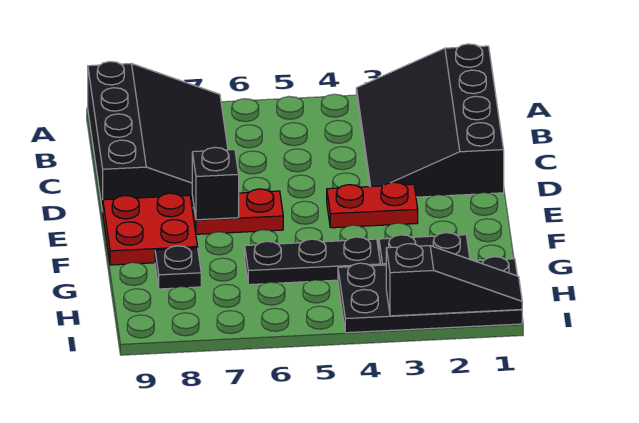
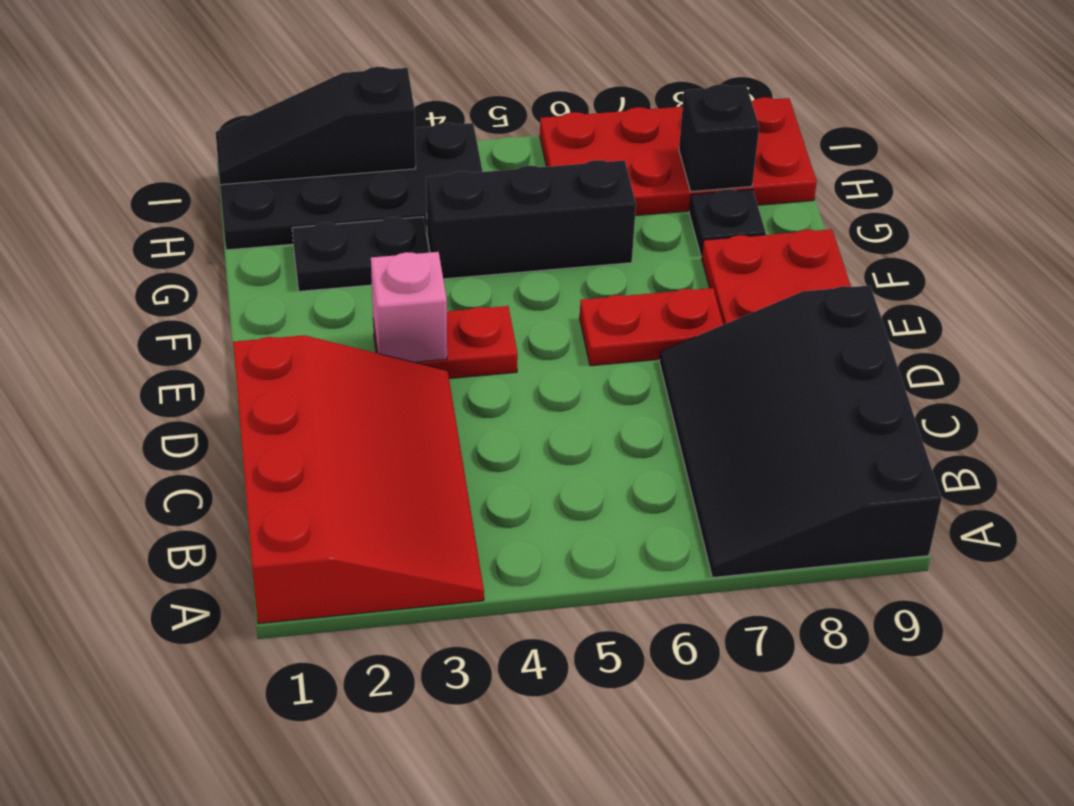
black slope A1:D3 level 1 top 1 -> red slope A1:D3 level 1 top 1
none -> pink brick E3 level 2
black brick E7 level 2 -> black brick H8 level 2
black plate G4:G6 level 1 -> black brick G4:G6 level 1
none -> red plate H6:I9 level 1

